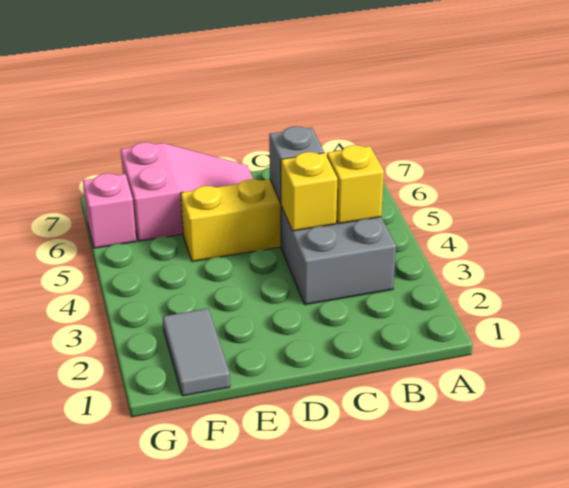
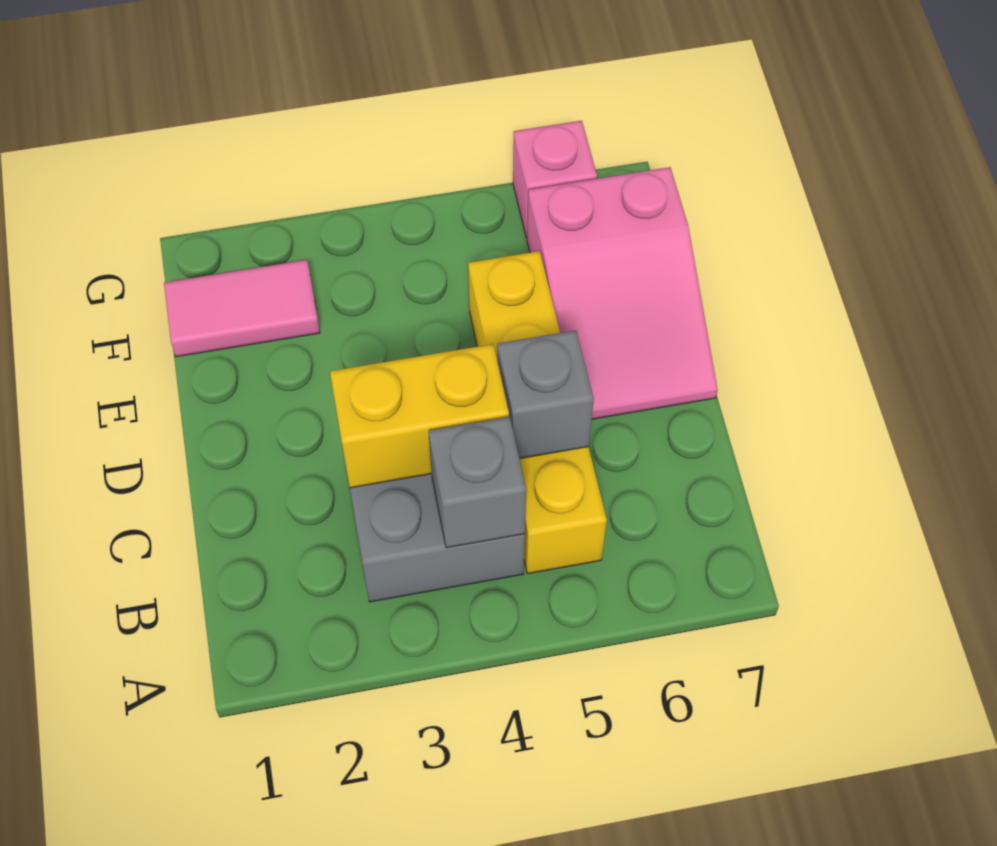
yellow brick B4 level 2 -> grey brick B4 level 2
yellow brick C4 level 2 -> yellow brick C3:C4 level 2
grey tile F1:F2 level 1 -> pink tile F1:F2 level 1

